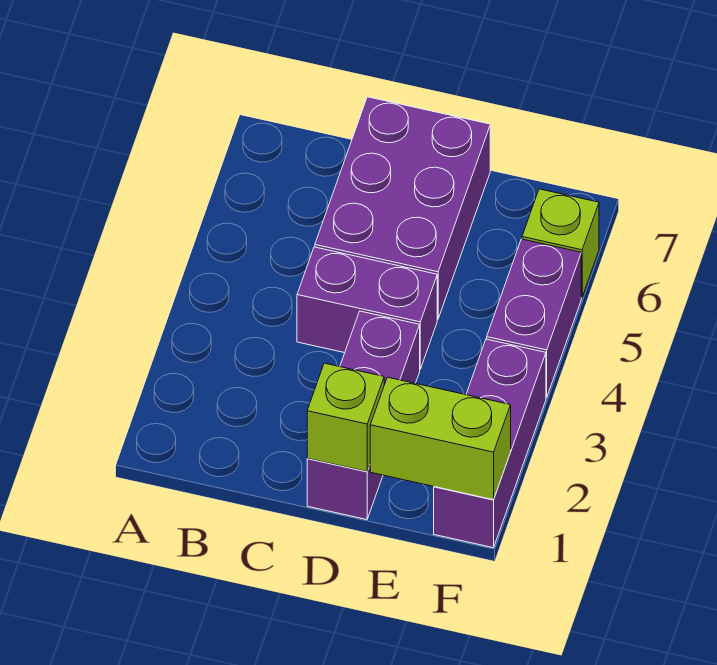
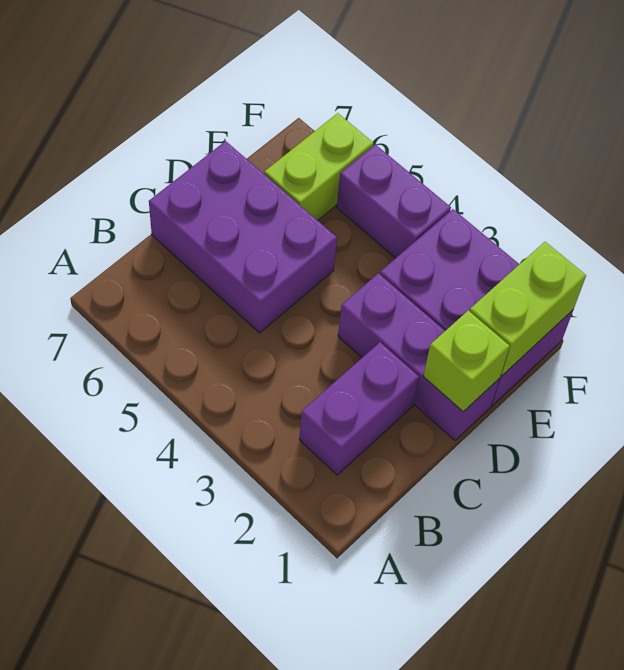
purple brick C4:D4 level 1 -> purple brick B2:C2 level 1
purple brick F1:F3 level 1 -> purple brick E1:F3 level 1
lime brick F6 level 1 -> lime brick E6:F6 level 1

